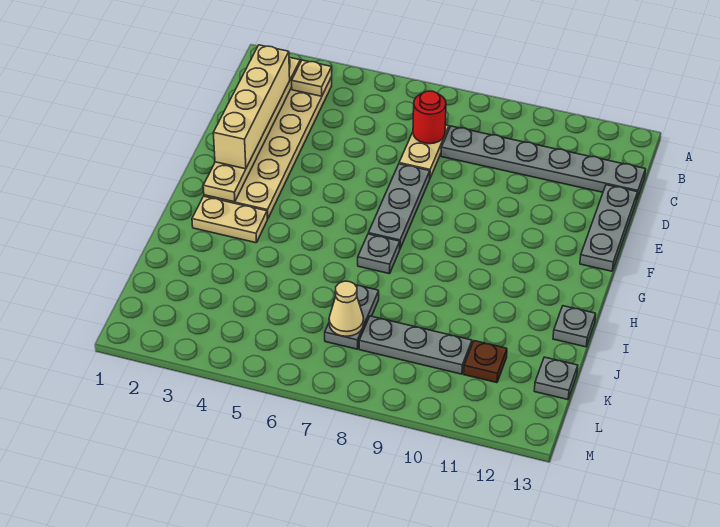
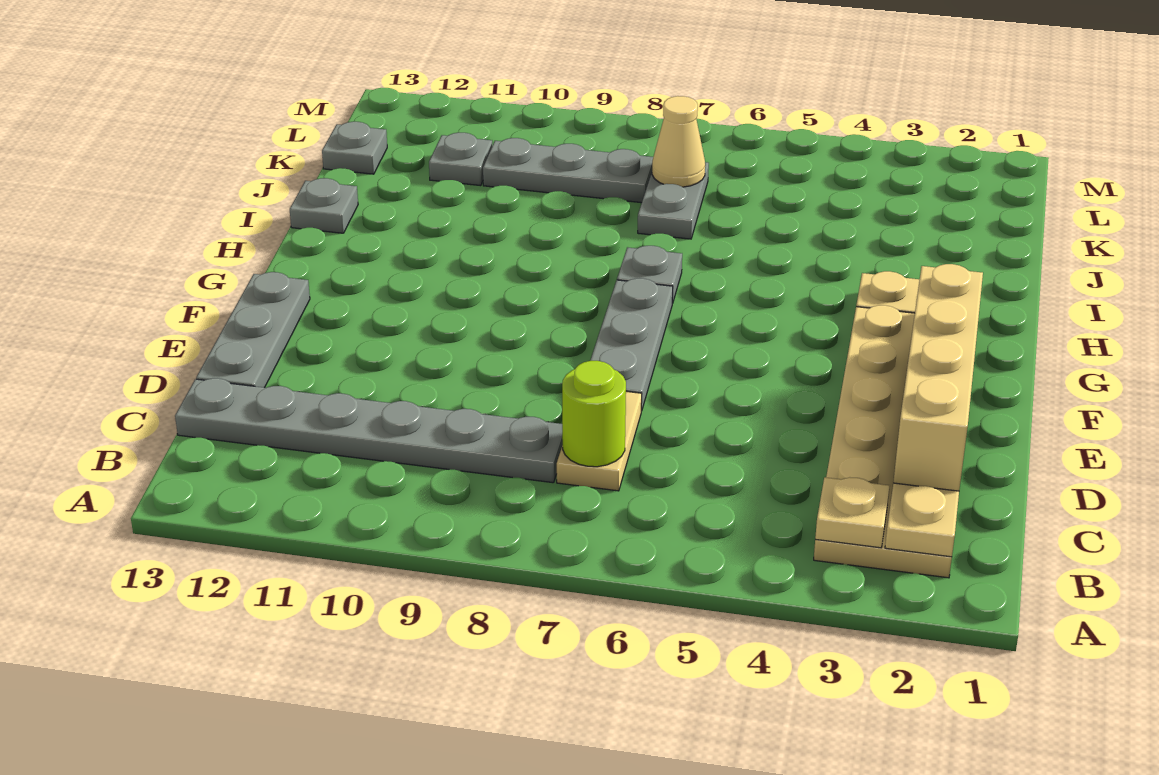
red round brick C7 level 2 -> lime round brick C7 level 2
brown plate K11 level 1 -> grey plate K11 level 1

